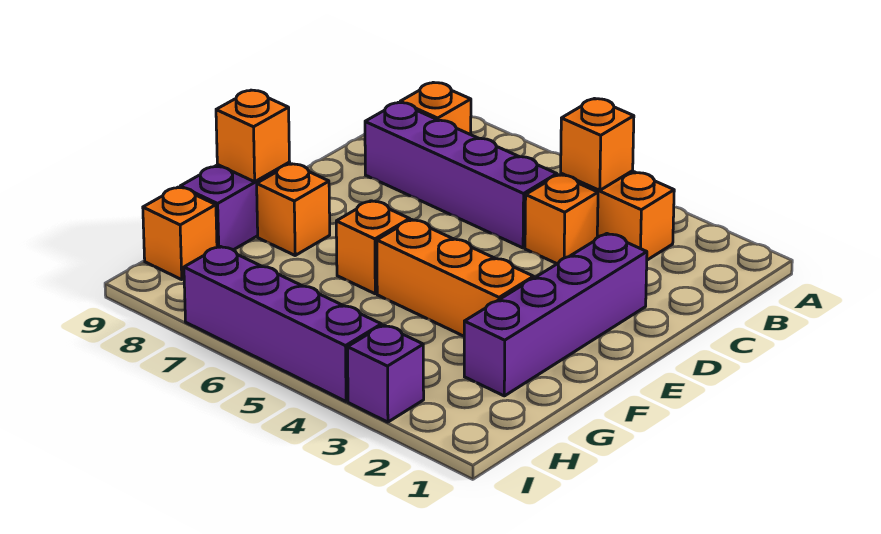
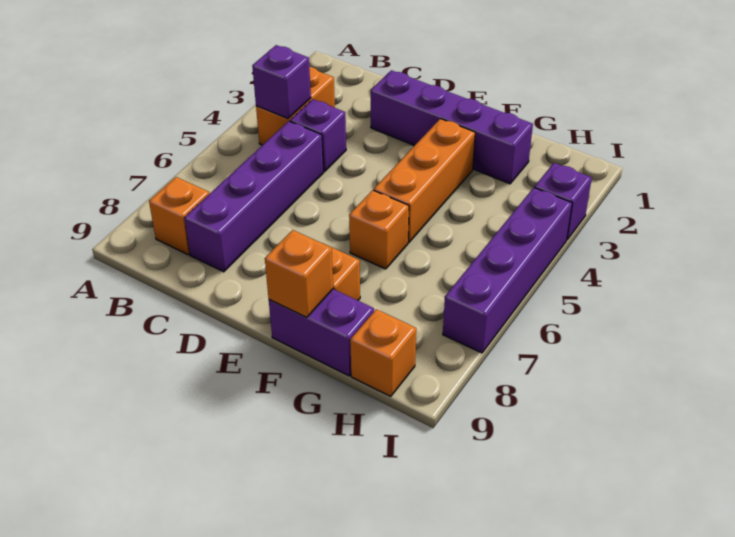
orange brick B4 level 2 -> purple brick B4 level 2
orange brick C4 level 1 -> purple brick C4 level 1

